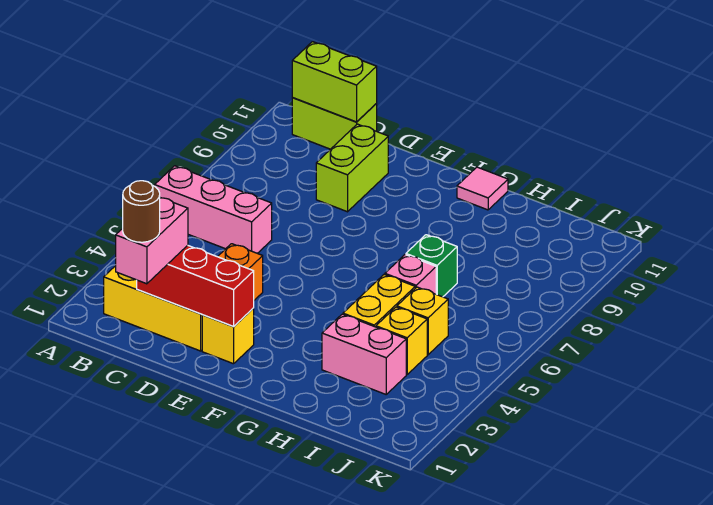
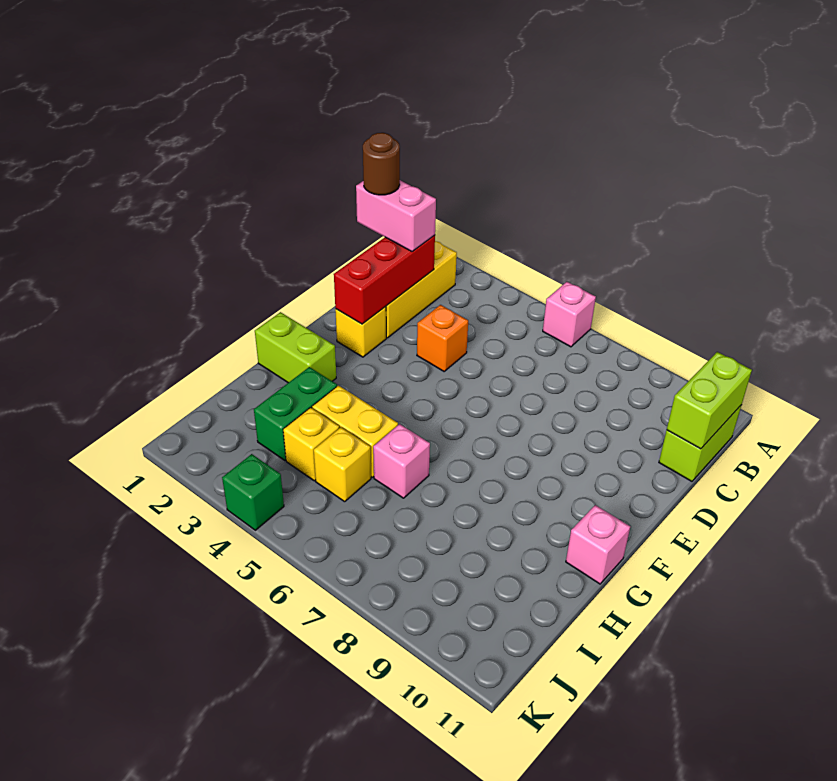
pink brick A6:C6 level 1 -> pink brick A6 level 1
lime brick D9:D10 level 1 -> lime brick G1:G2 level 1
pink tile G11 level 1 -> pink brick G11 level 1
pink brick H3:I3 level 1 -> green brick H3:I3 level 1
green brick H7 level 1 -> green brick K4 level 1

